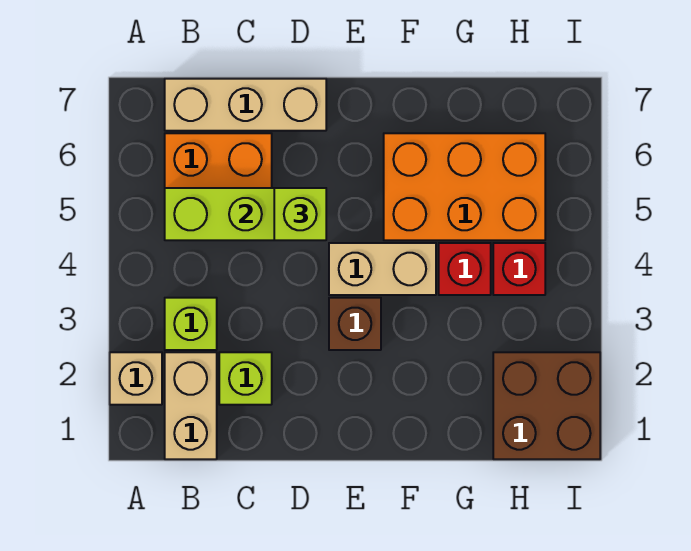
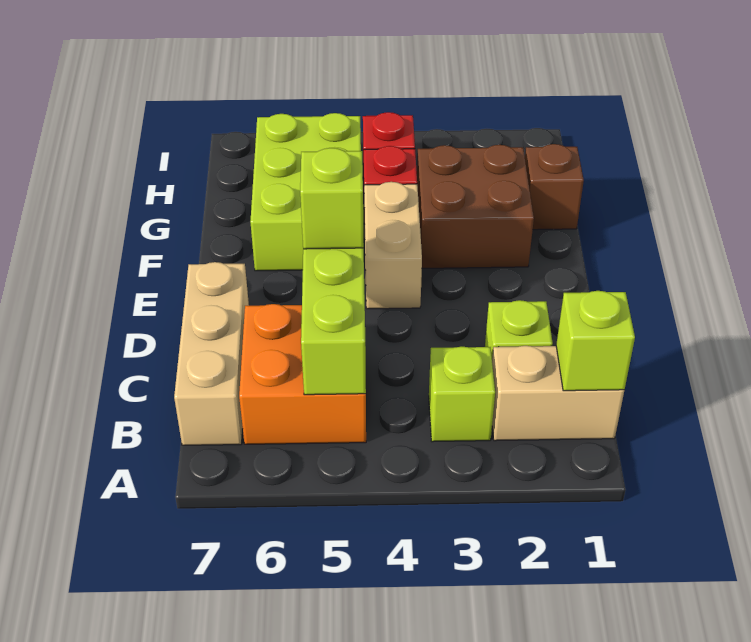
tan brick A2 level 1 -> none
none -> lime brick B1 level 2
brown brick E3 level 1 -> brown brick G1 level 1
orange brick F5:H6 level 1 -> lime brick F5:H6 level 1
brown brick H1:I2 level 1 -> brown brick F2:G3 level 1

